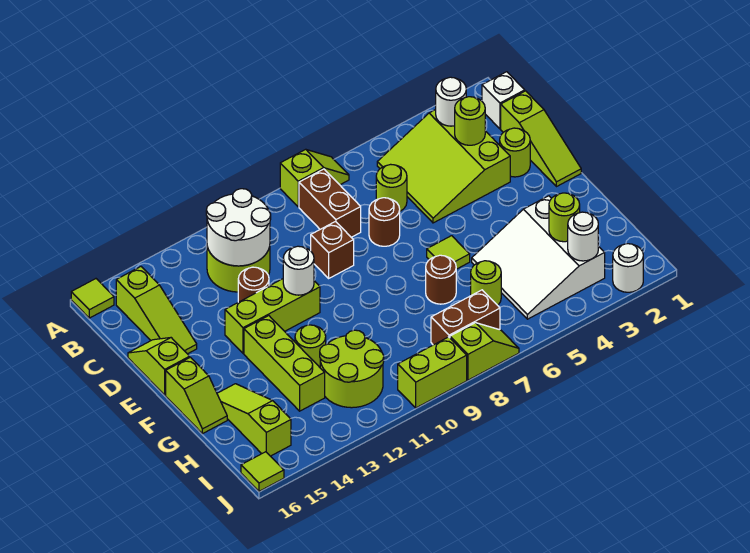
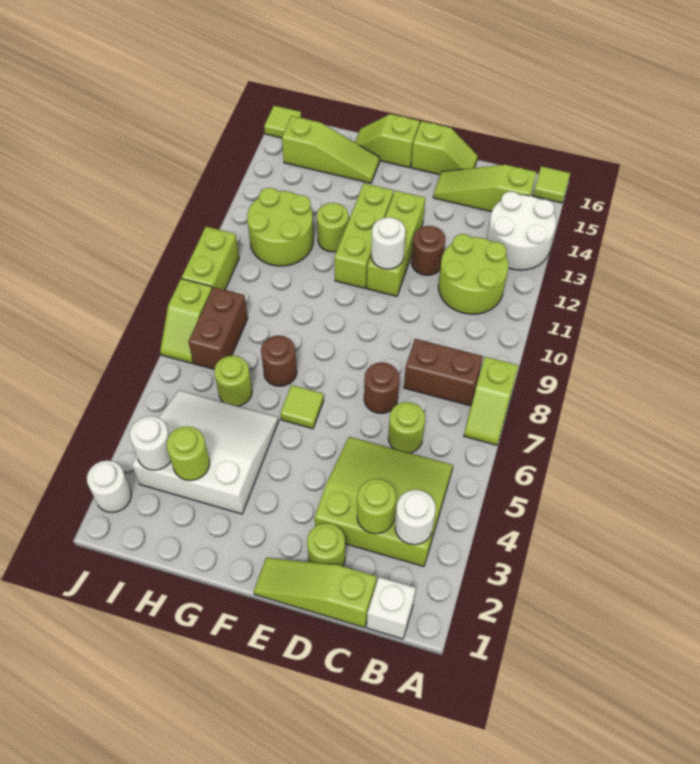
white round brick B11:C12 level 2 -> white round brick A13:B14 level 1
brown brick D9 level 1 -> none
lime brick F13:H13 level 1 -> lime brick F11:F13 level 1

